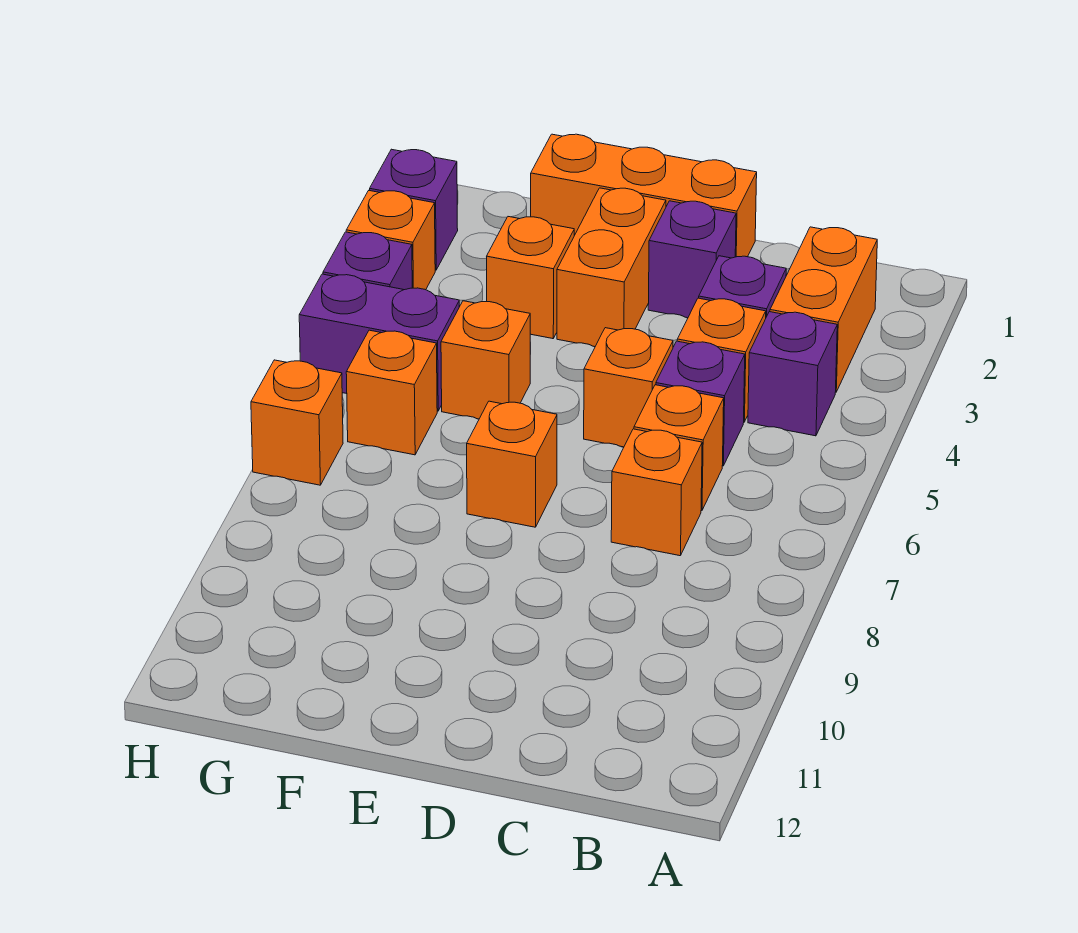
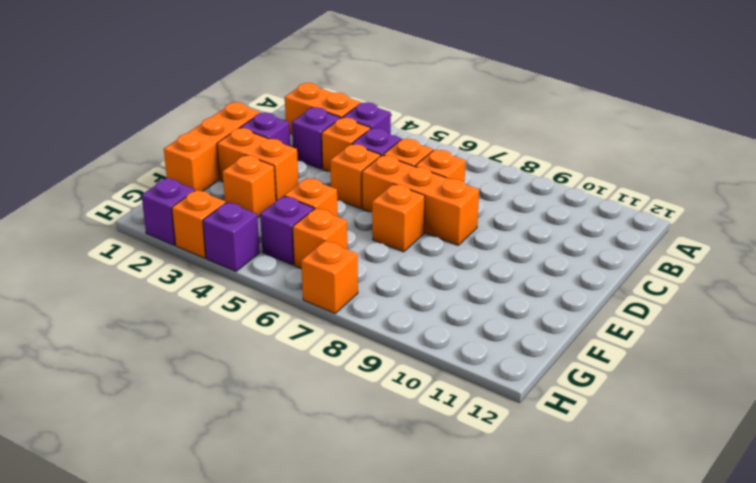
none -> orange brick D6:D8 level 1
purple brick G5:H5 level 1 -> purple brick G5 level 1

